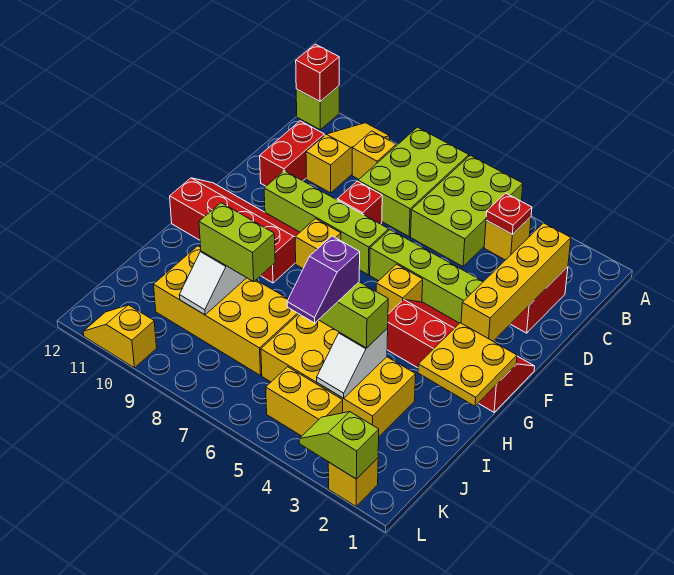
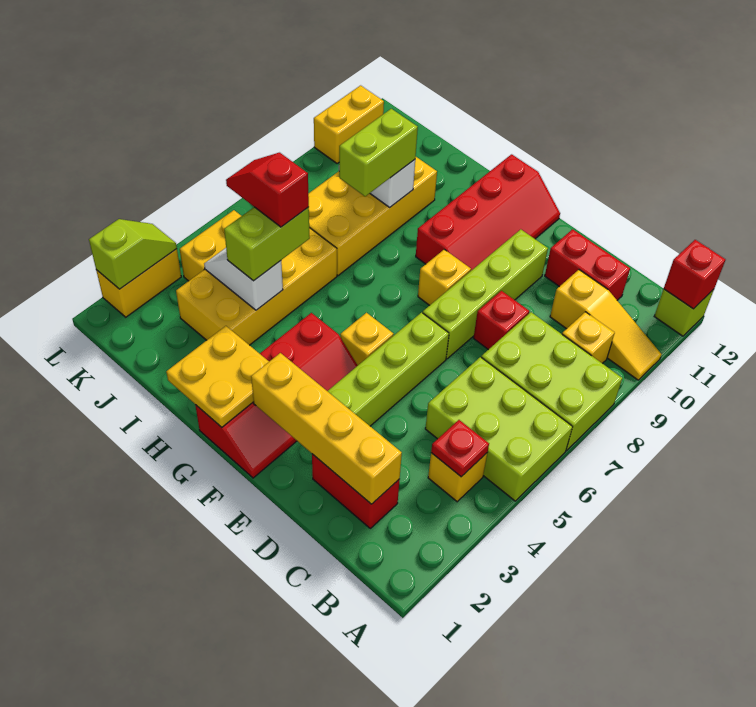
purple slope I5:J5 level 4 top I -> red slope I5:J5 level 4 top I
yellow brick L2 level 1 -> yellow brick L2:L3 level 1
yellow slope L10:L11 level 1 top 10 -> yellow brick L10:L11 level 1

